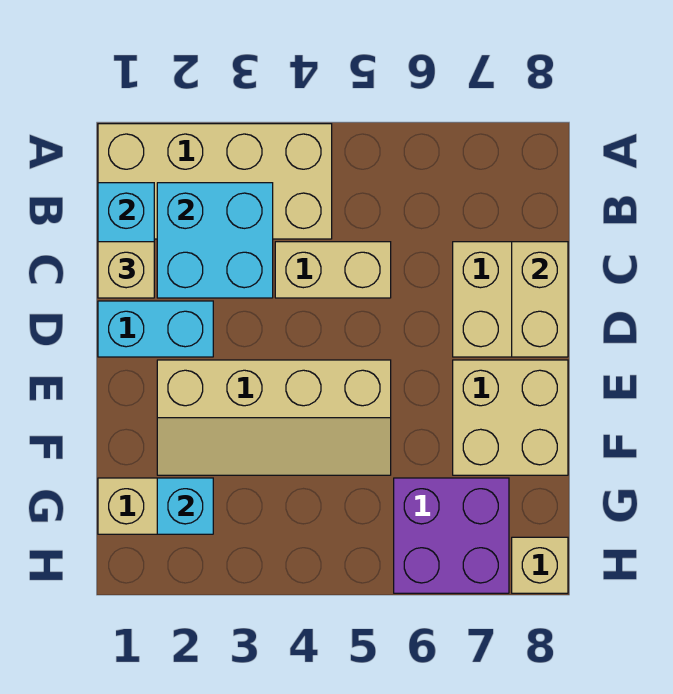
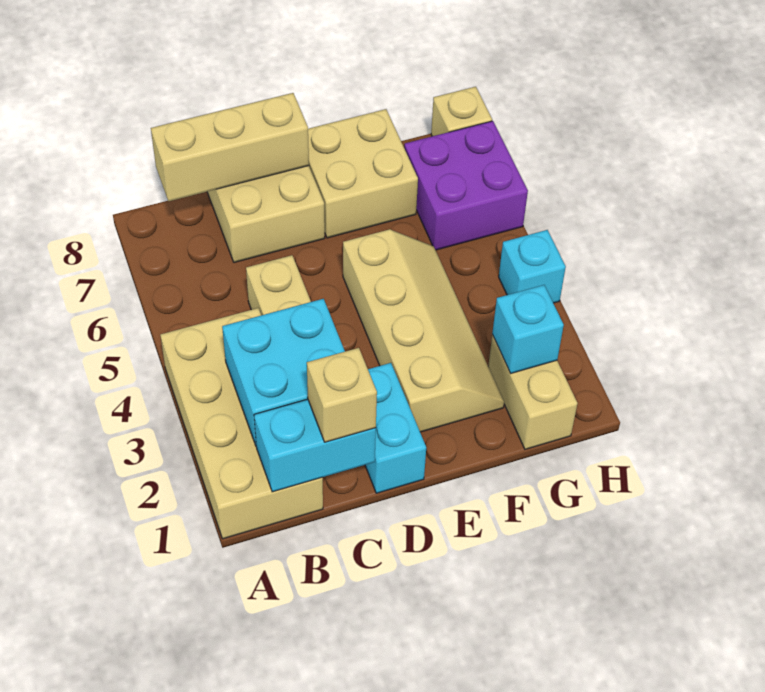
tan brick C8:D8 level 2 -> tan brick B8:D8 level 2
none -> cyan brick H4 level 1

